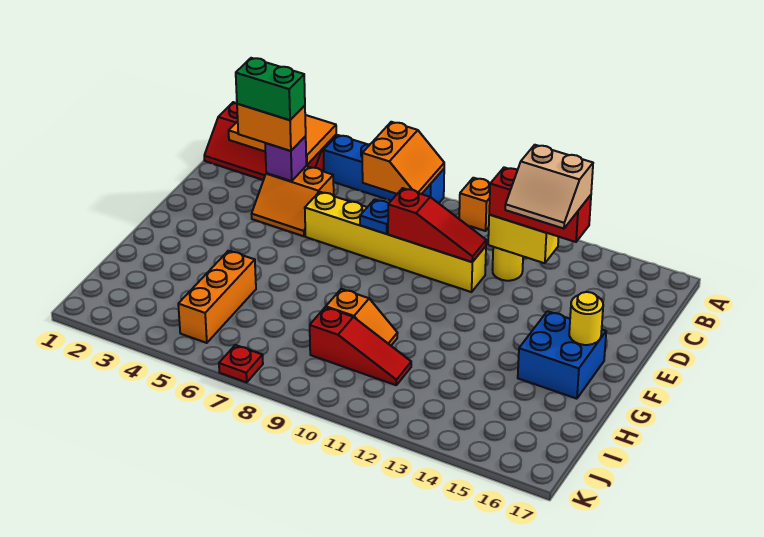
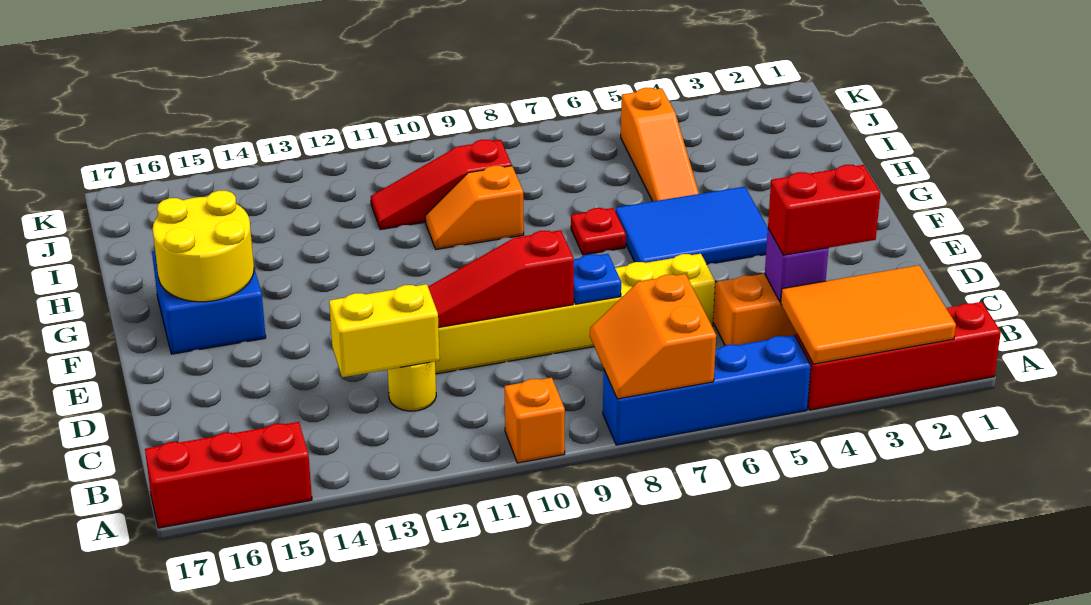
orange brick C3:C4 level 3 -> red brick C3:C4 level 3
green brick C3:C4 level 4 -> none
red brick C12:C14 level 3 -> red brick A15:A17 level 1
tan slope C13:D14 level 4 top C -> none
none -> blue tile F4:G6 level 1
yellow round brick F16 level 2 -> yellow round brick F15:G16 level 2
orange brick H5:J5 level 1 -> orange slope H5:J5 level 1 top J
red plate K7 level 1 -> red plate G7 level 1

